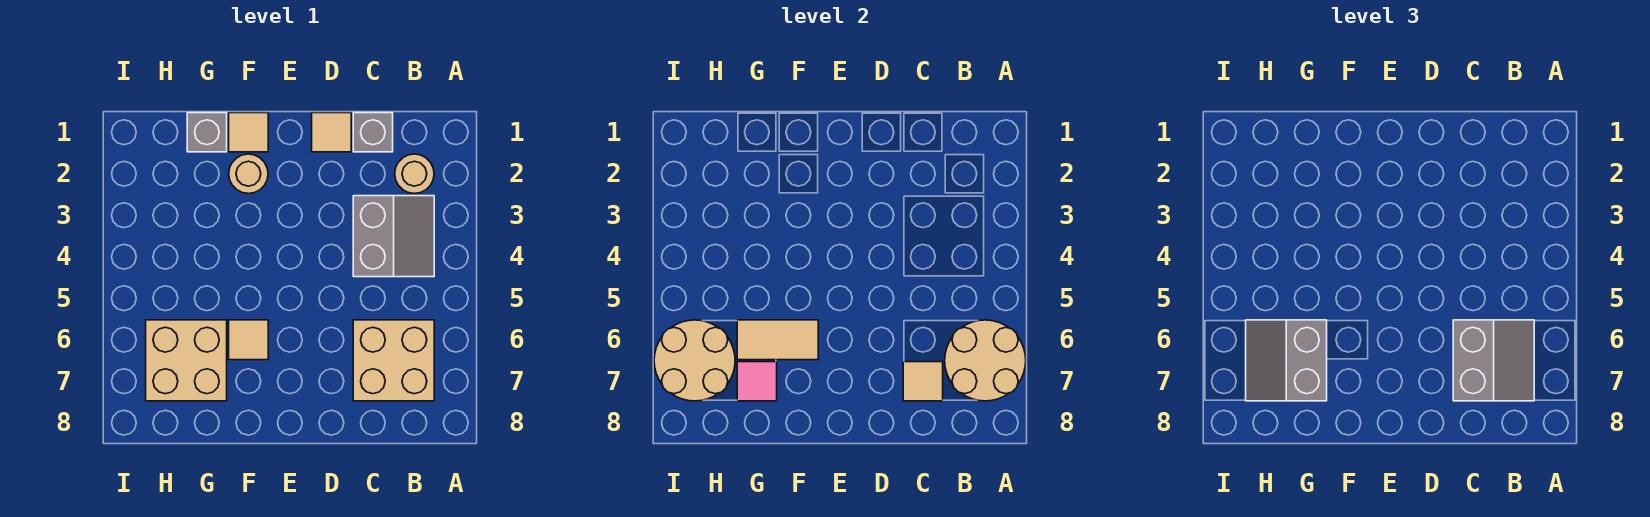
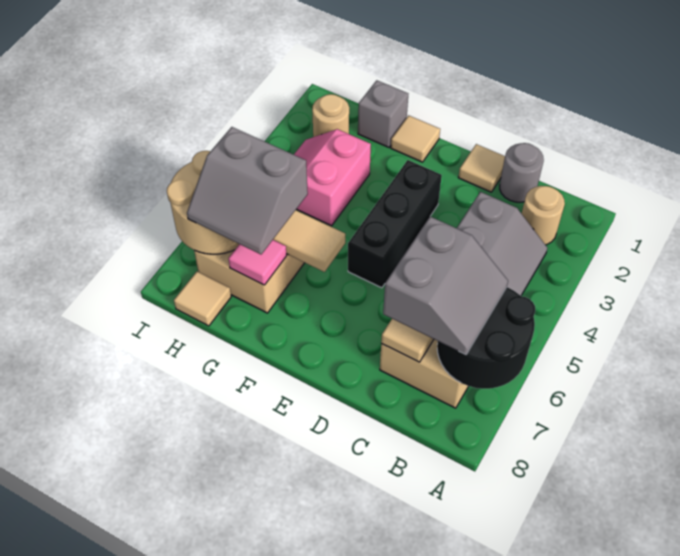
tan round brick A6:B7 level 2 -> black round brick A6:B7 level 2
grey brick C1 level 1 -> grey round brick C1 level 1
none -> black brick E3:E5 level 1
tan round brick F2 level 1 -> tan round brick H2 level 1
tan tile F6 level 1 -> tan tile H8 level 1
none -> pink slope G3:H4 level 1 top G
grey slope G6:H7 level 3 top G -> grey slope G6:H7 level 3 top 6

